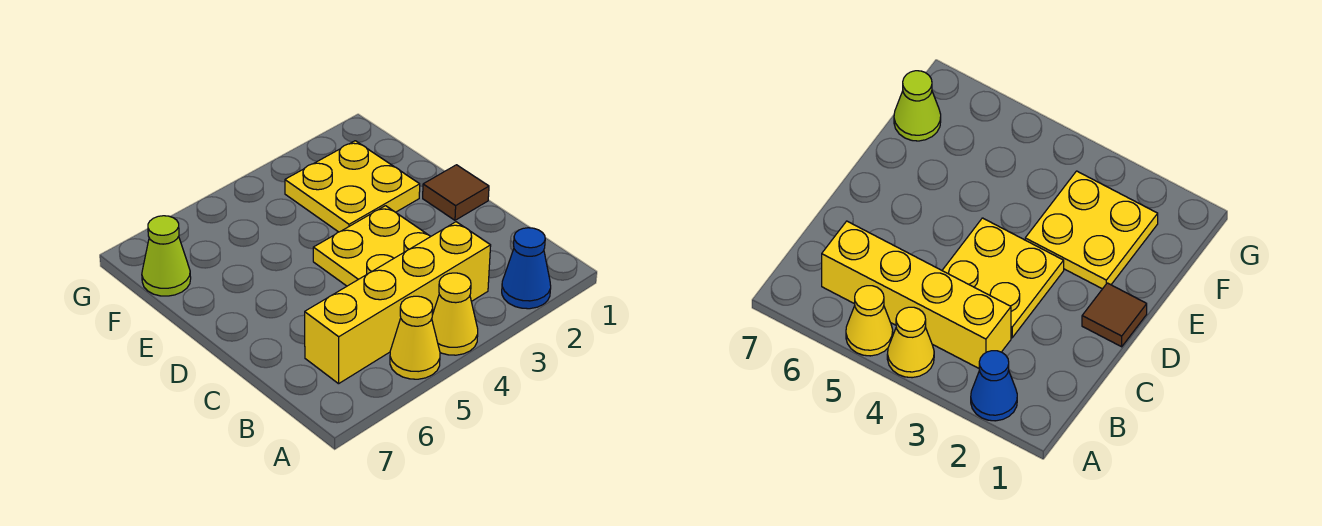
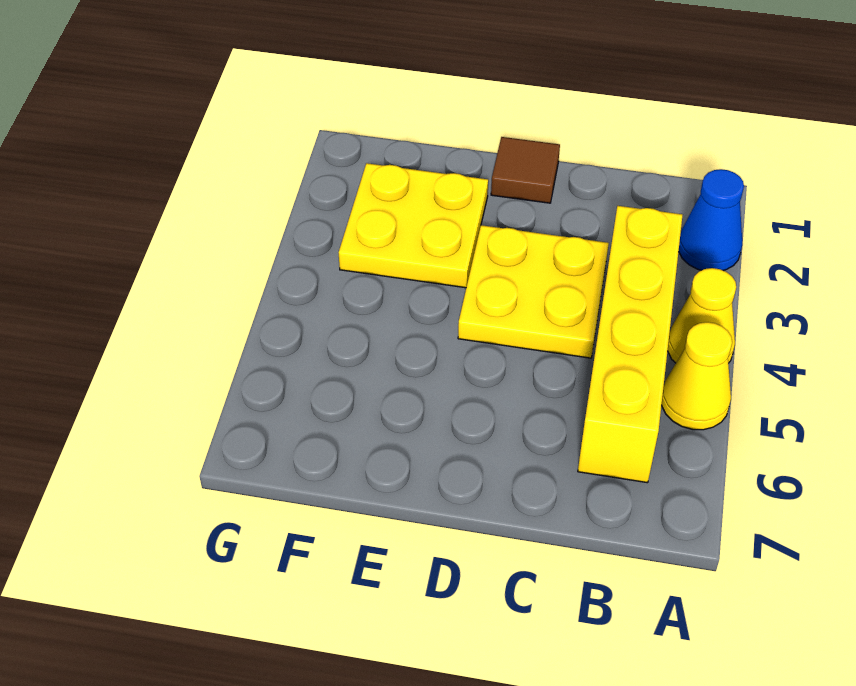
lime cone F7 level 1 -> none

